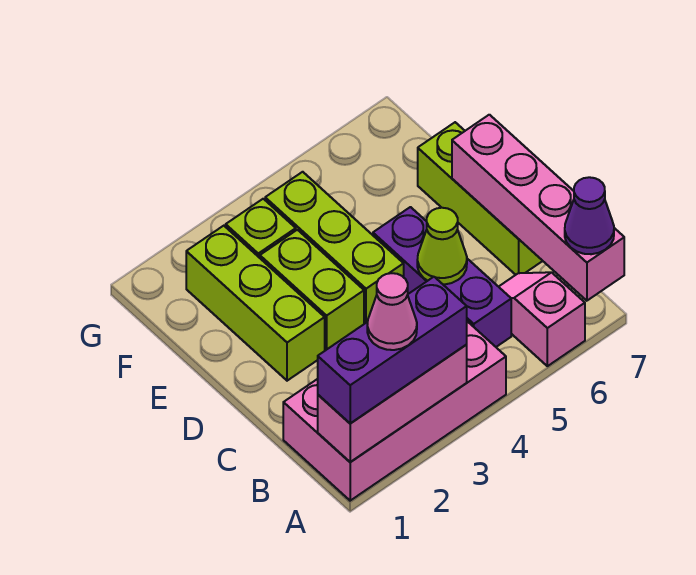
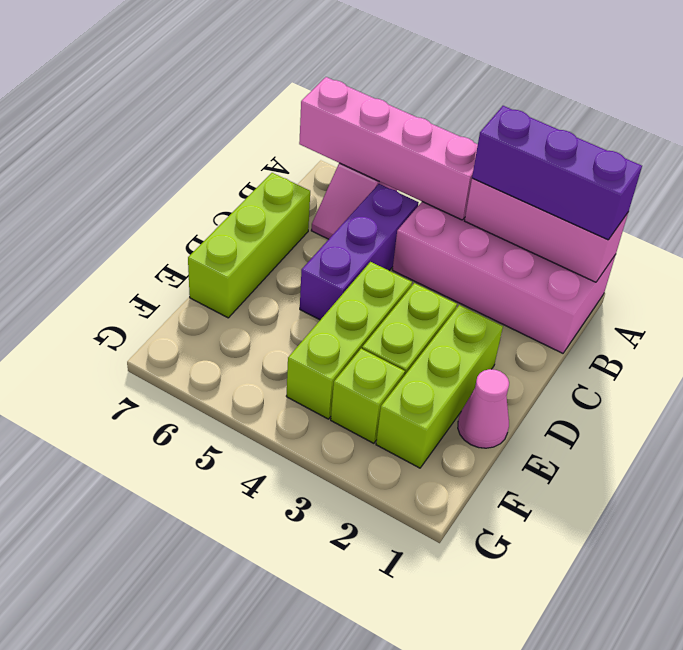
pink cone A2 level 4 -> pink cone E1 level 1
pink brick A7:D7 level 2 -> pink brick A4:A7 level 2
purple cone A7 level 3 -> none
lime cone C5 level 2 -> none

